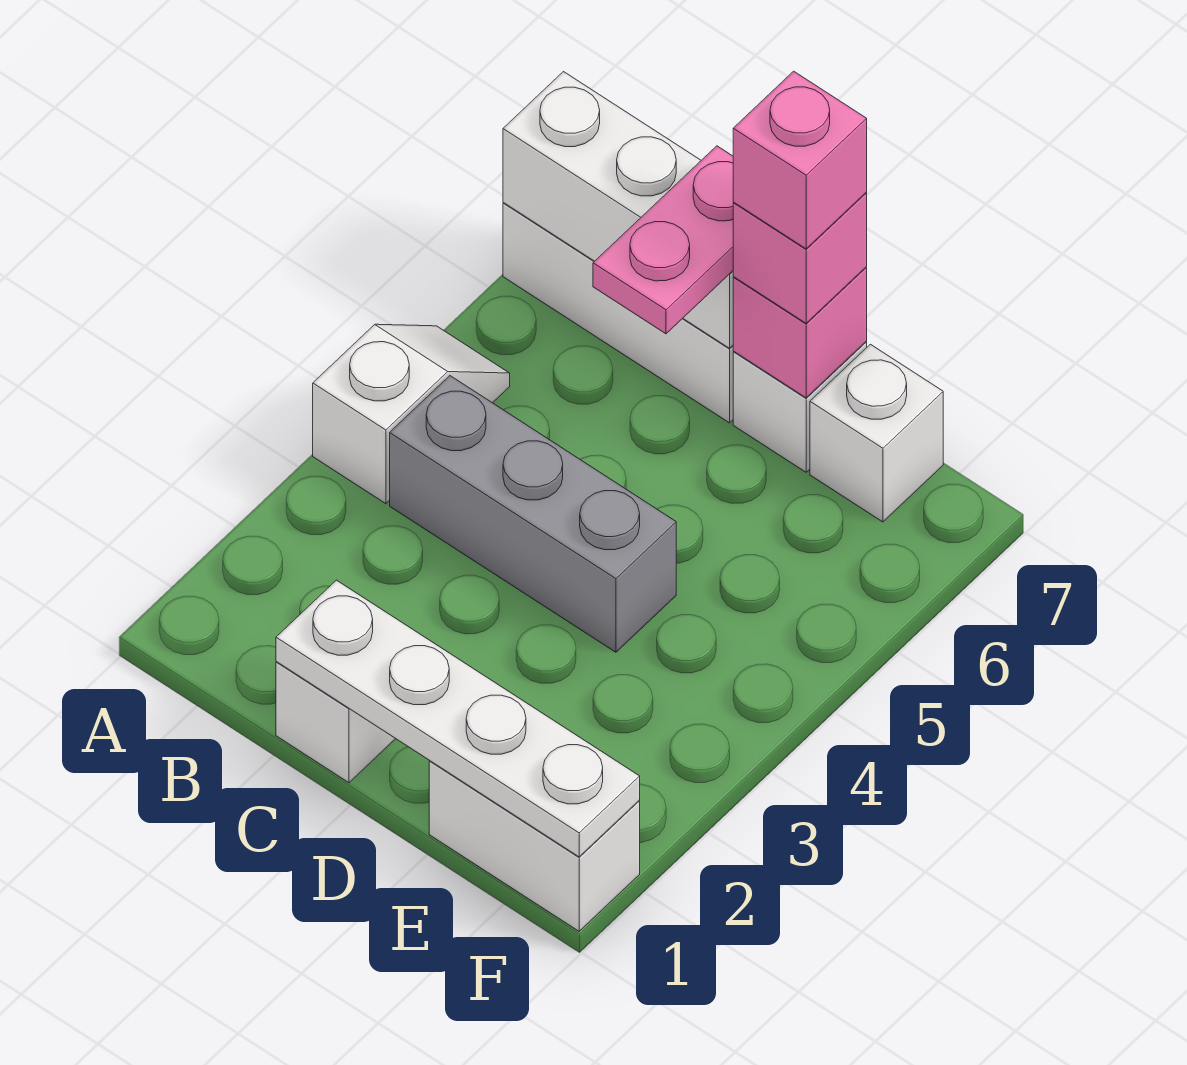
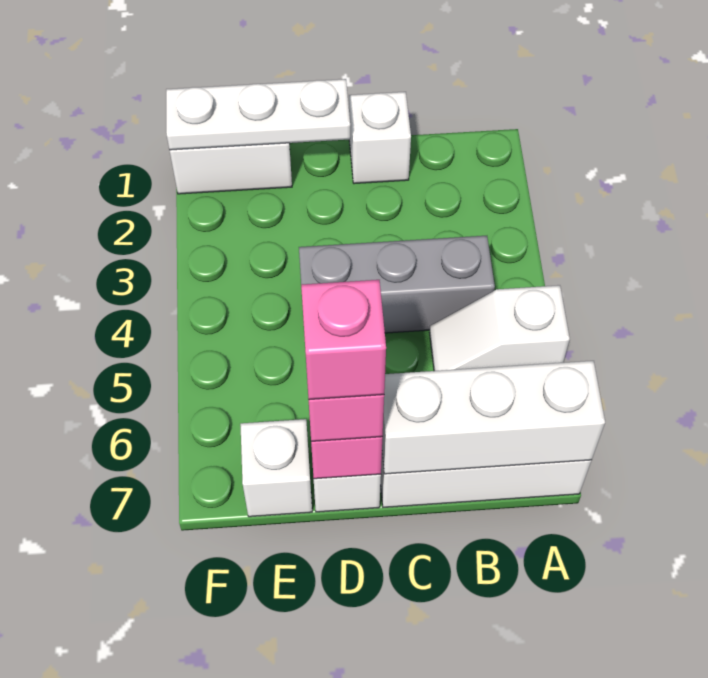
white slope A4:A5 level 1 top 4 -> white slope A5:B5 level 1 top A
white plate C1:F1 level 2 -> white plate D1:F1 level 2
pink plate C6:C7 level 3 -> none

